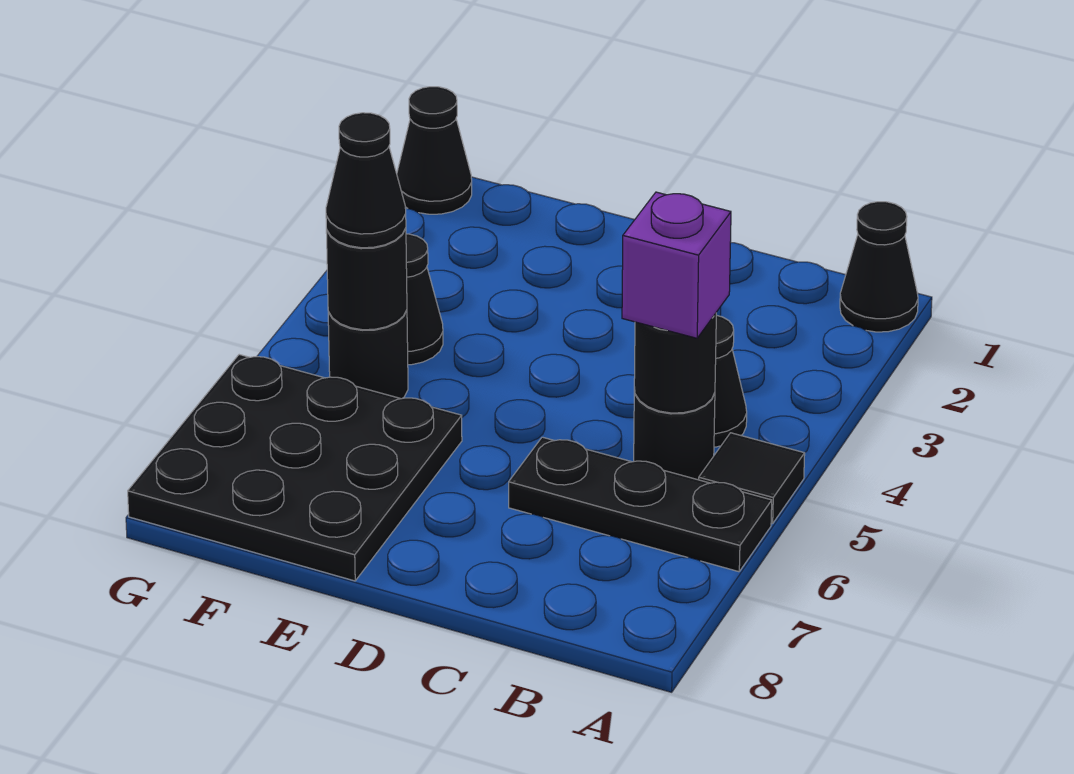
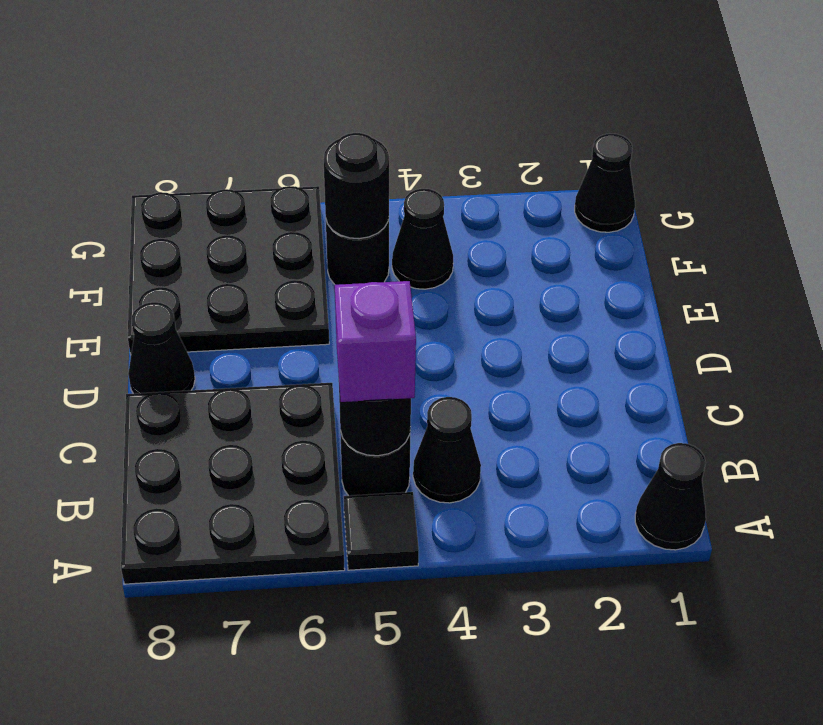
black plate A6:C6 level 1 -> black plate A6:C8 level 1
black cone F5 level 3 -> black cone D8 level 1

